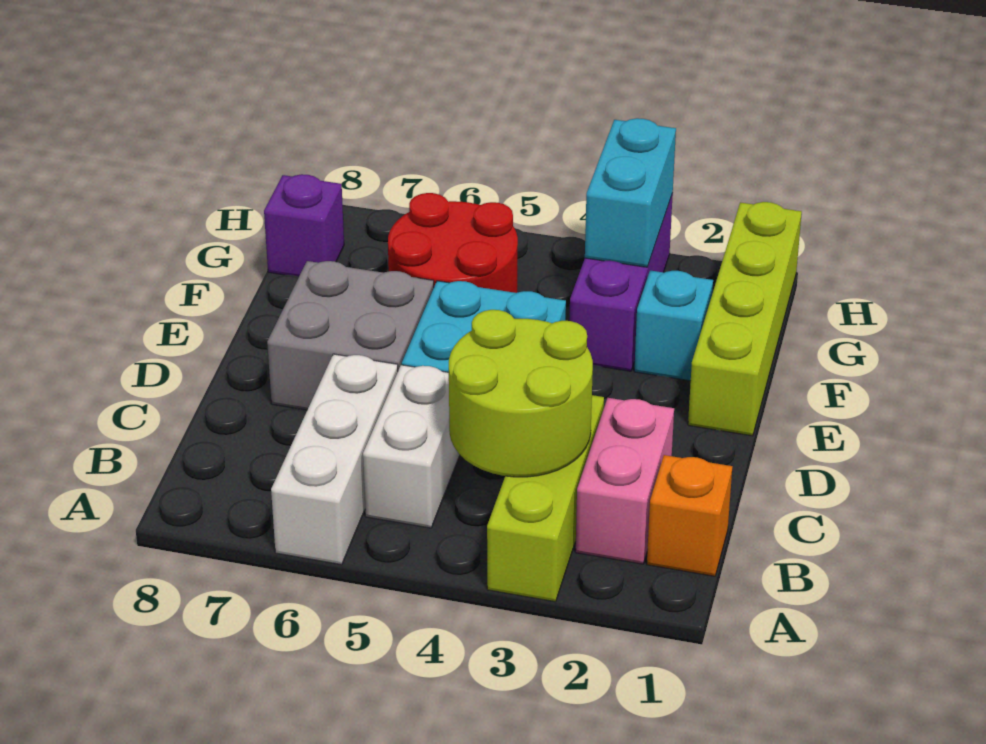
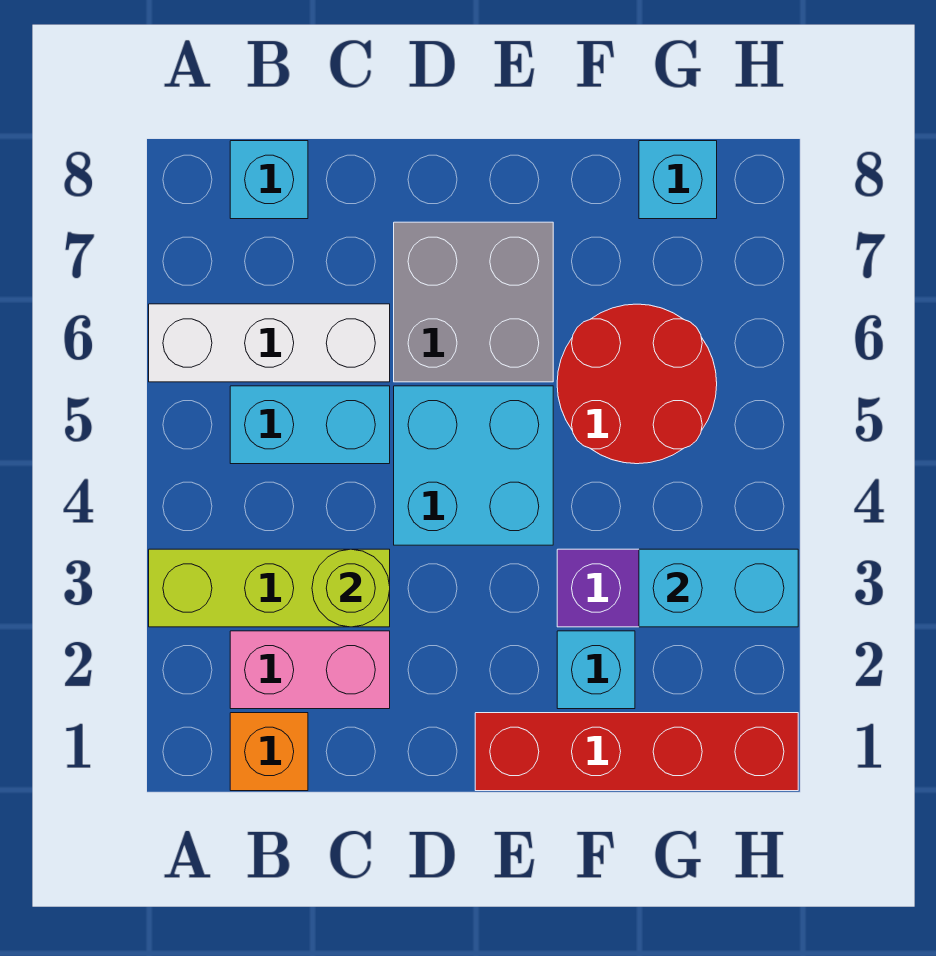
lime round brick B3:C4 level 2 -> lime round brick C3 level 2
white brick B5:C5 level 1 -> cyan brick B5:C5 level 1
none -> cyan brick B8 level 1
lime brick E1:H1 level 1 -> red brick E1:H1 level 1
purple brick G8 level 1 -> cyan brick G8 level 1

